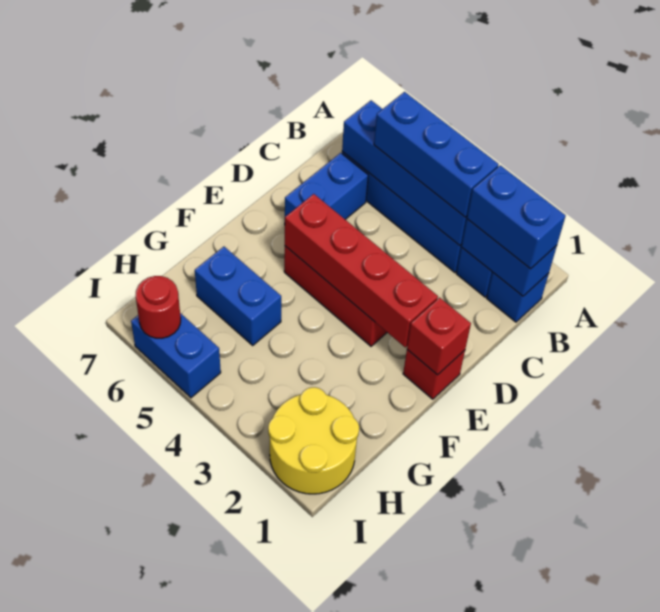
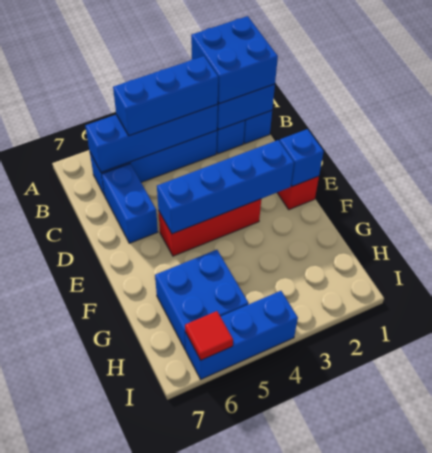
blue brick B1:B2 level 3 -> blue brick A1:B2 level 3
red brick E1 level 2 -> blue brick E1 level 2
red brick E2:E5 level 2 -> blue brick E2:E5 level 2
blue brick G5:G6 level 1 -> blue brick G5:H6 level 1
yellow round brick H1:I2 level 1 -> none
blue brick I5:I6 level 1 -> blue brick I4:I6 level 1
red round brick I6 level 2 -> red tile I6 level 2

